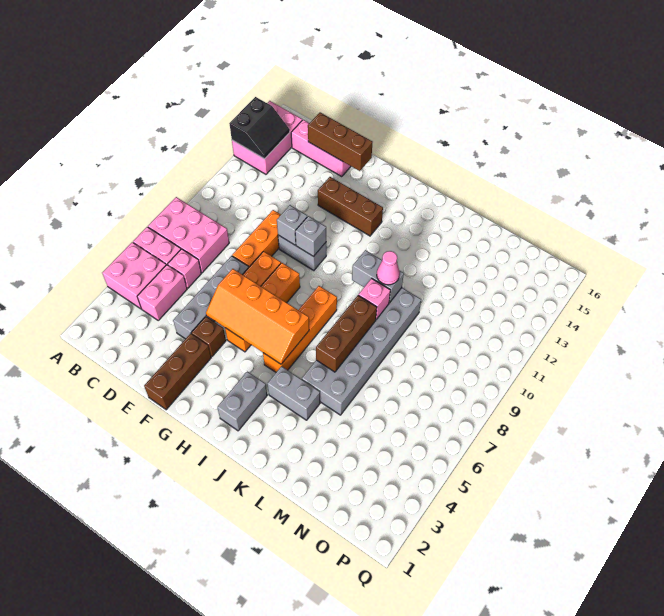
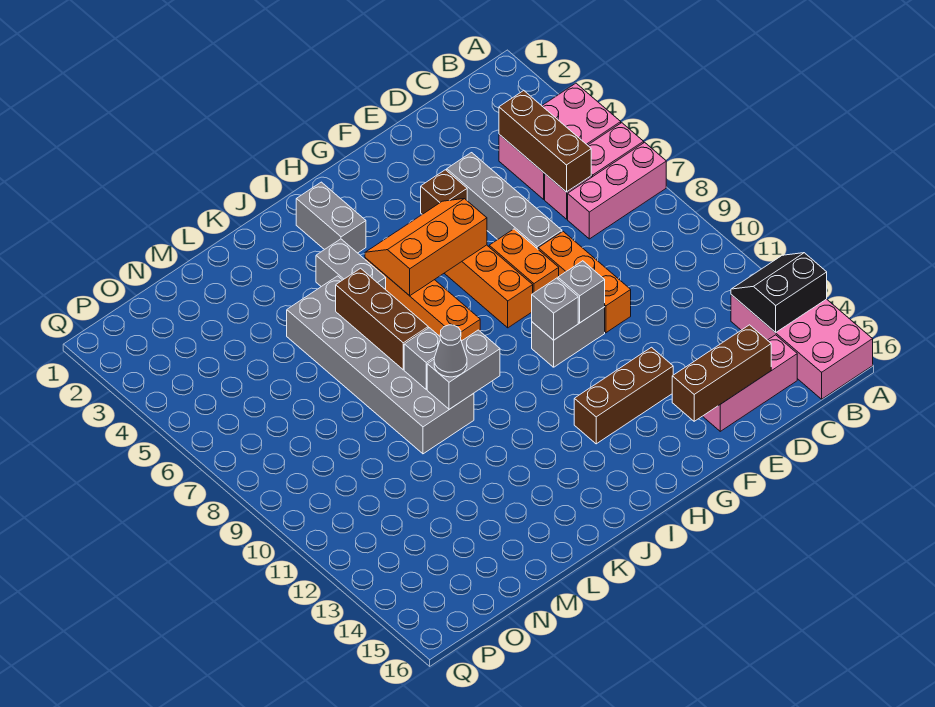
pink brick A7:C8 level 1 -> pink brick A7:C7 level 1
pink brick A13:B15 level 1 -> pink brick A13:B16 level 1
black slope A13:B14 level 2 top A -> black slope A13:B14 level 2 top 14
brown brick F1:F3 level 1 -> brown brick C4:C6 level 2
orange slope F5:I6 level 2 top 6 -> orange slope G5:I6 level 2 top 6
grey brick J4:K4 level 1 -> grey brick J4:J5 level 1
pink brick K9 level 2 -> grey brick K9 level 2
pink cone K10 level 3 -> grey cone K10 level 3

